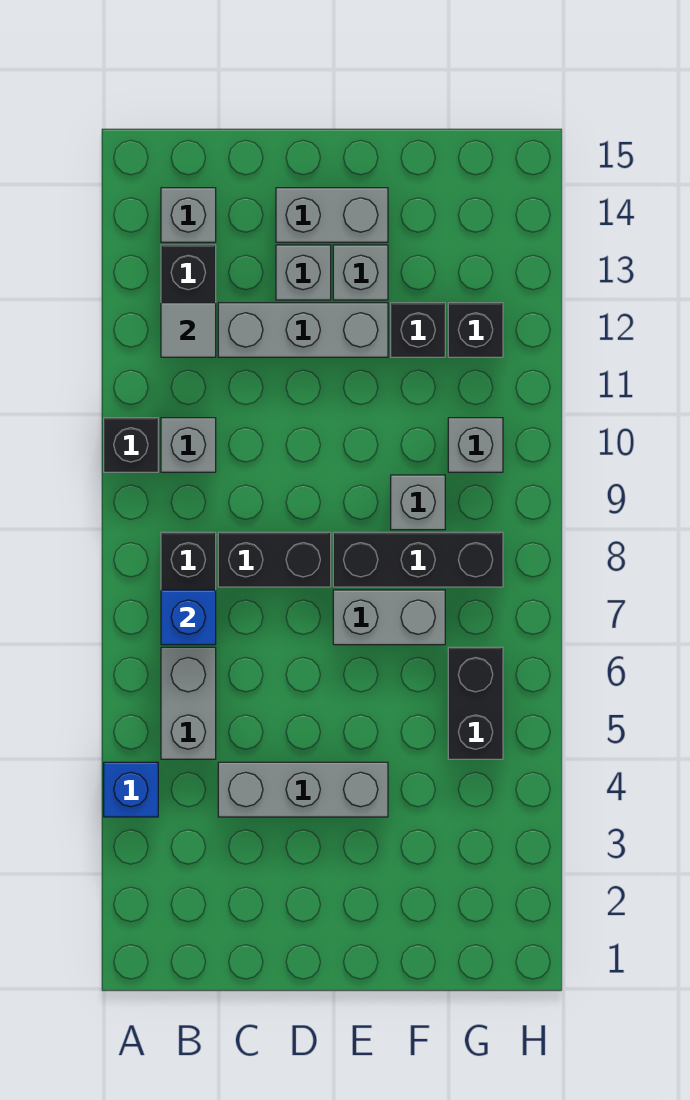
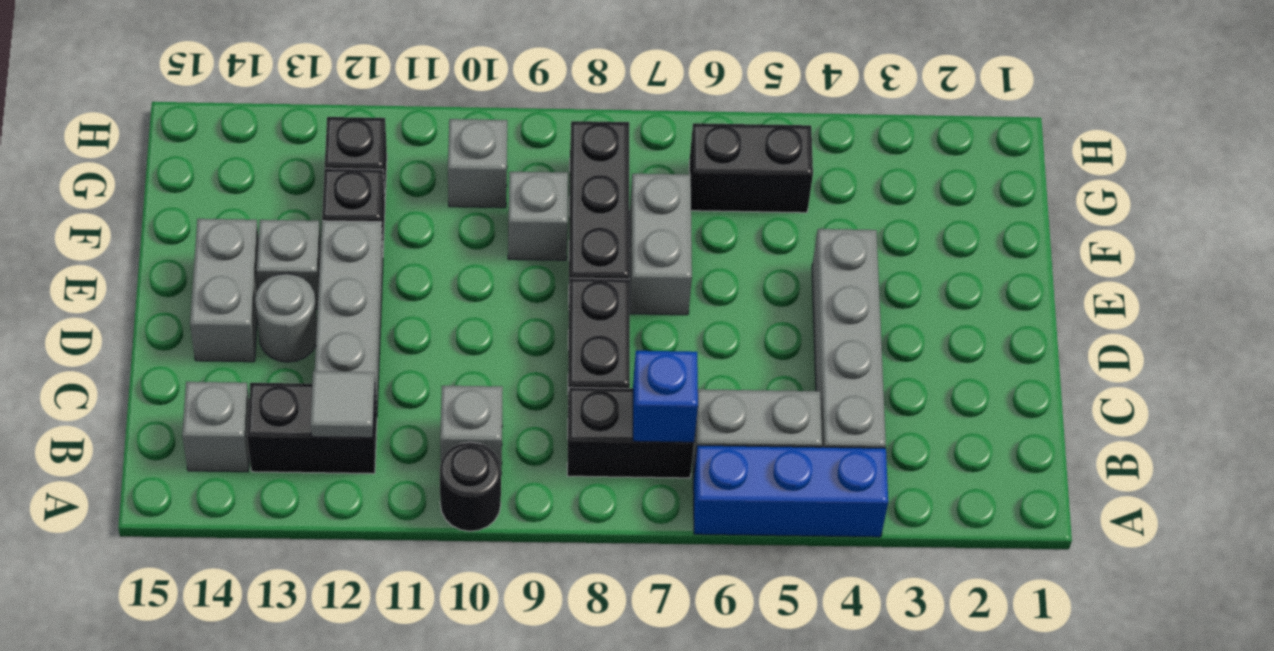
blue brick A4 level 1 -> blue brick A4:A6 level 1
black brick A10 level 1 -> black round brick A10 level 1
grey brick C4:E4 level 1 -> grey brick B4:E4 level 1
grey brick D13 level 1 -> grey round brick D13 level 1

